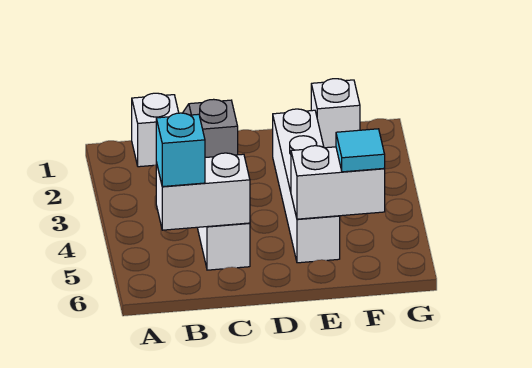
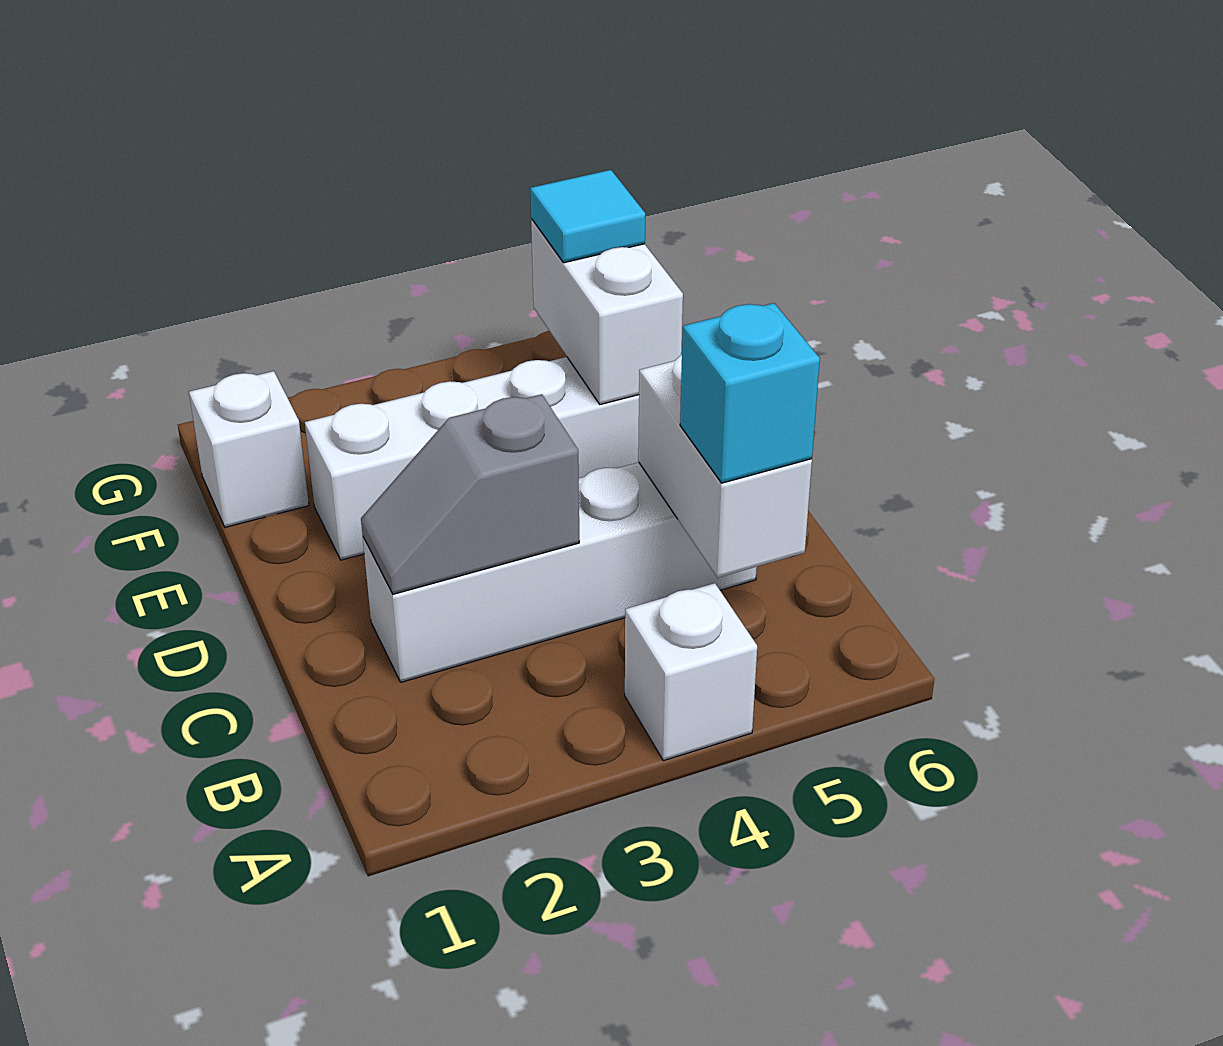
white brick B1 level 1 -> white brick A4 level 1

